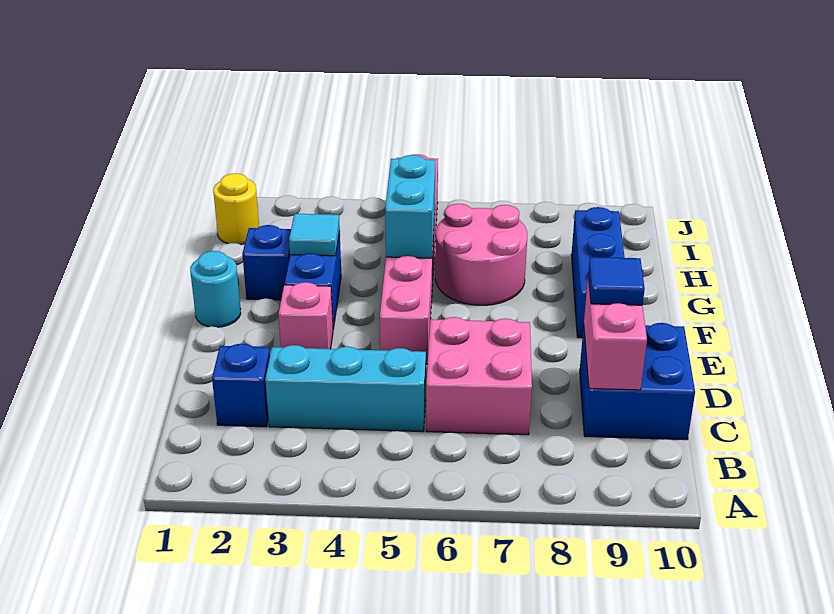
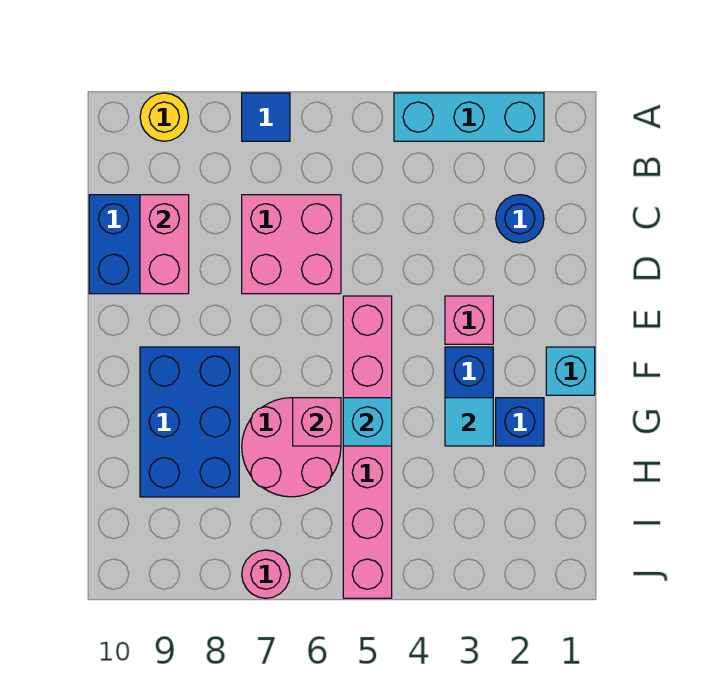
blue brick C2 level 1 -> blue round brick C2 level 1
cyan brick C3:C5 level 1 -> cyan brick A2:A4 level 1
blue tile D9 level 3 -> blue tile A7 level 1
cyan round brick F1 level 1 -> cyan brick F1 level 1
blue brick F9:H9 level 1 -> blue brick F8:H9 level 1
cyan brick G5:H5 level 2 -> cyan brick G5 level 2
none -> pink brick G6 level 2
yellow round brick I1 level 1 -> yellow round brick A9 level 1
none -> pink round brick J7 level 1

